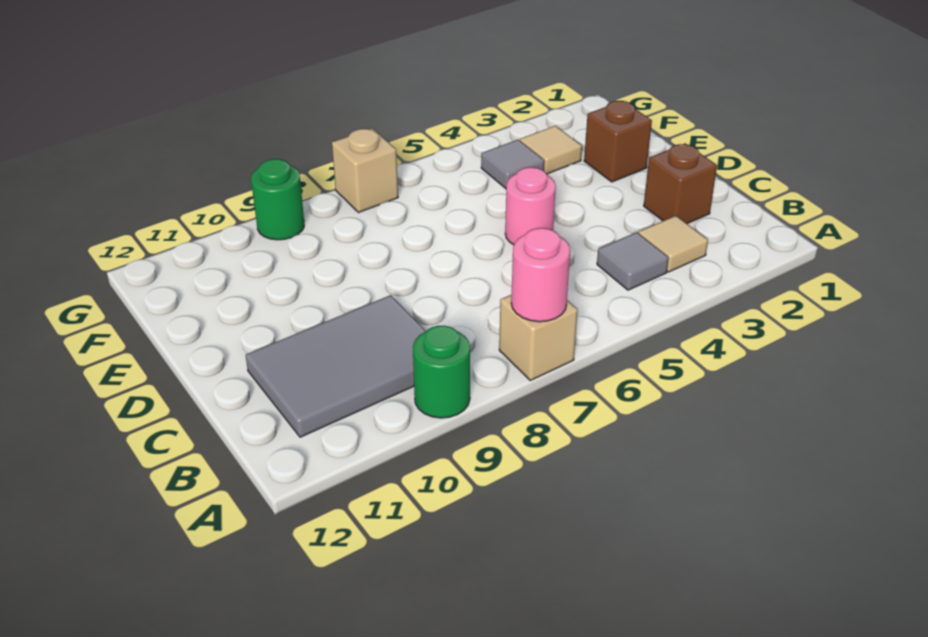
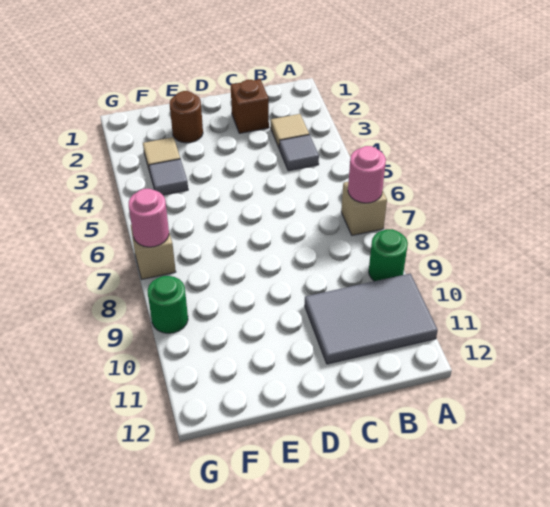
grey tile B9:C11 level 1 -> grey tile A10:C11 level 1
pink round brick D5 level 1 -> pink round brick G7 level 2
brown brick E2 level 1 -> brown round brick E2 level 1

